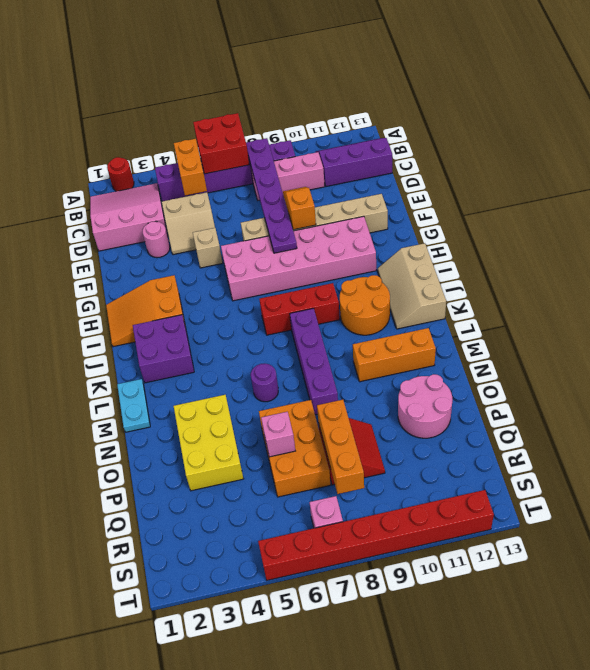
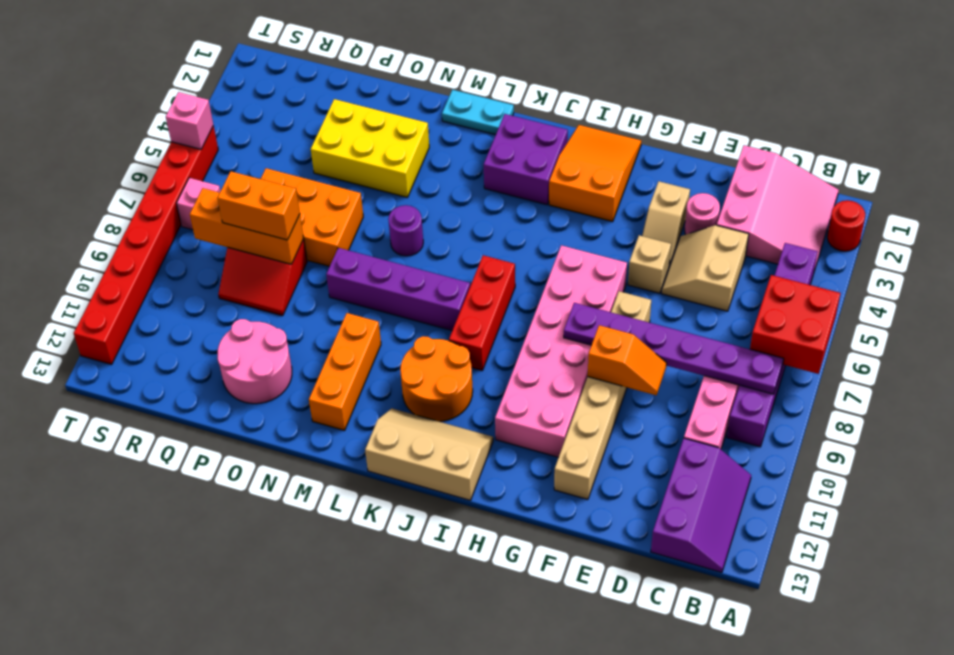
orange brick B5:C5 level 2 -> orange brick P8:Q8 level 3
none -> tan slope F3:F4 level 1 top 3
pink brick P6 level 2 -> pink brick T5 level 2

